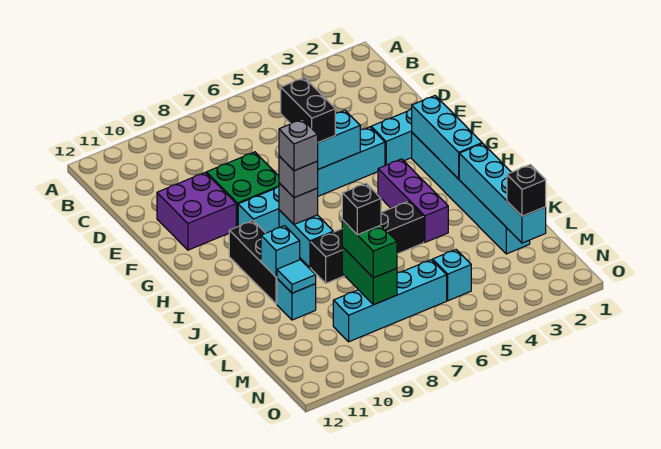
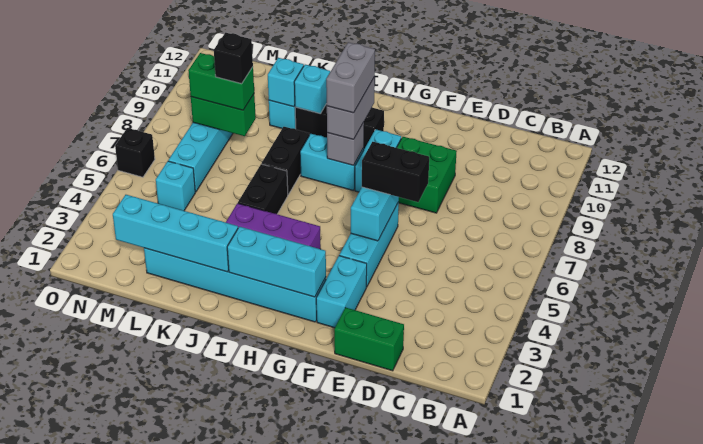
none -> green brick D1:E1 level 1
purple brick E10:F11 level 1 -> none
grey brick H8 level 3 -> grey brick H8:H9 level 3
grey brick H8 level 4 -> grey brick H8:H9 level 4
cyan tile K10 level 2 -> cyan brick K10 level 2
black brick M2 level 3 -> black brick O6 level 1

